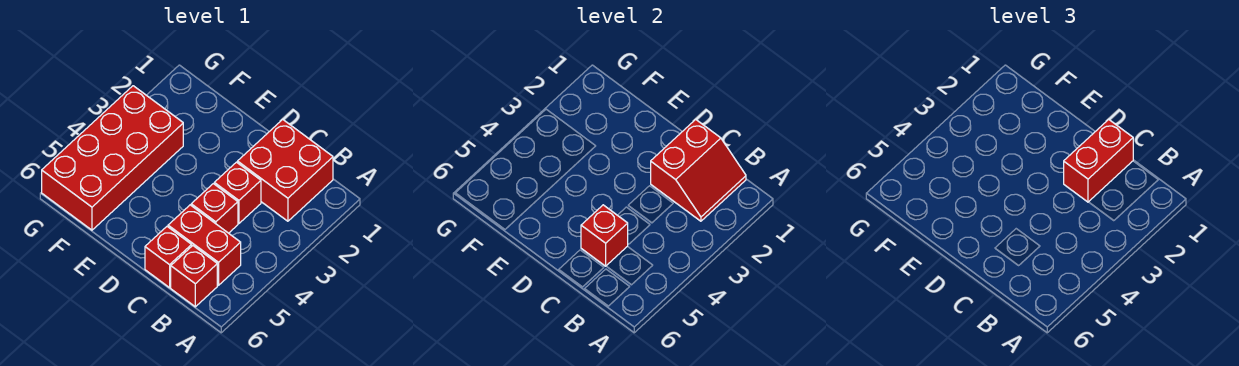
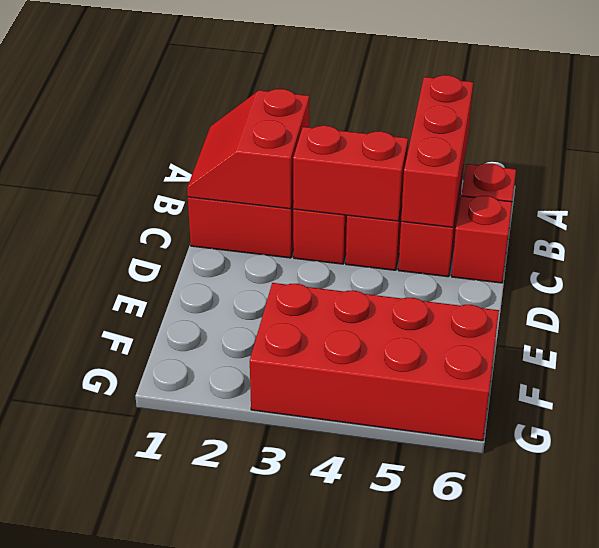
red slope B1:C2 level 2 top C -> red slope B1:C2 level 2 top 2
red brick C1:C2 level 3 -> red brick C3:C4 level 2
red brick C5 level 2 -> red brick A5:C5 level 2

